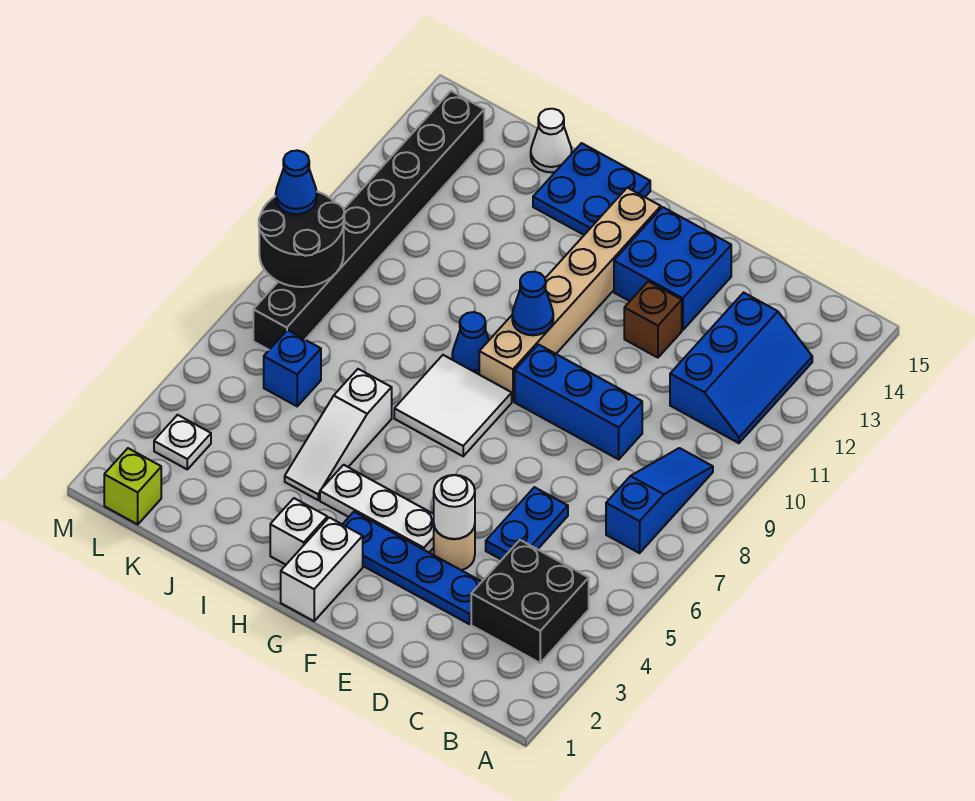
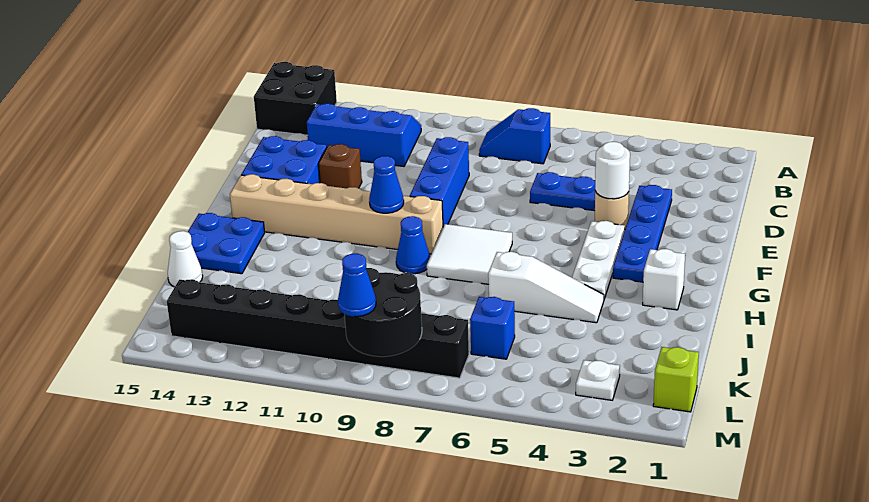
black brick B3:C4 level 1 -> black brick A14:B15 level 1
blue slope B7:B9 level 1 top 7 -> blue slope B7:B8 level 1 top 7
white brick G1:G2 level 1 -> none

